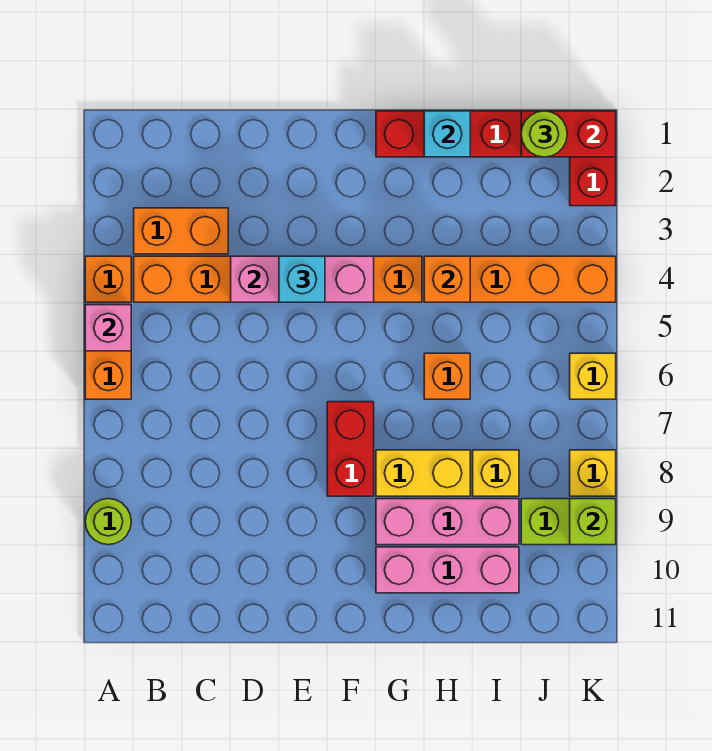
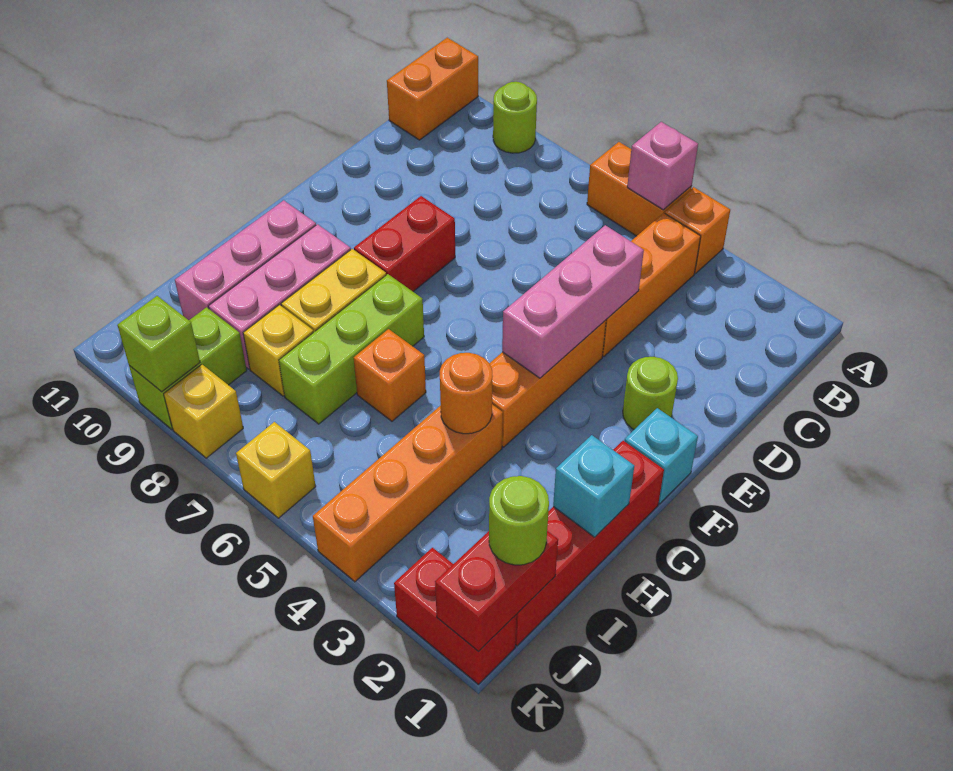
orange brick B3:C3 level 1 -> orange brick A11:B11 level 1
none -> lime round brick E2 level 1
cyan brick E4 level 3 -> cyan brick F1 level 1
red brick F7:F8 level 1 -> red brick E8:F8 level 1
none -> lime brick G7:I7 level 1
orange brick H4 level 2 -> orange round brick H4 level 2

